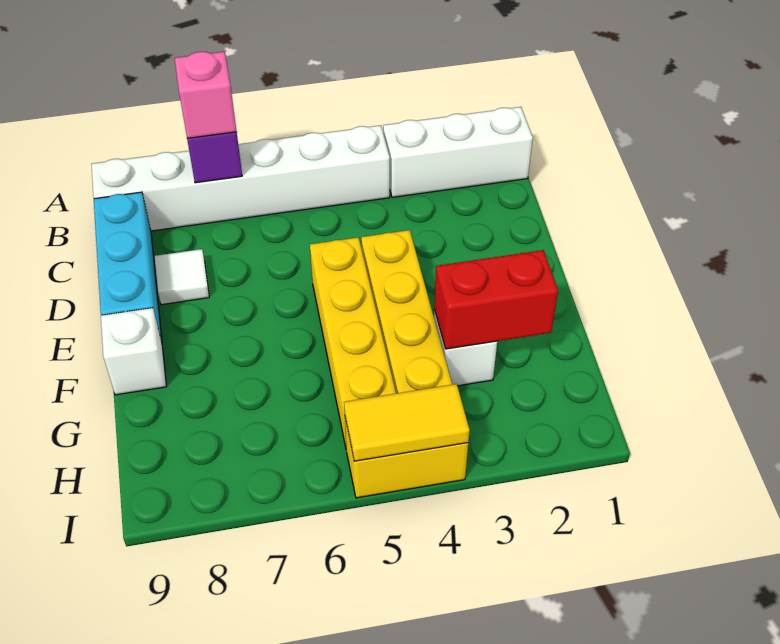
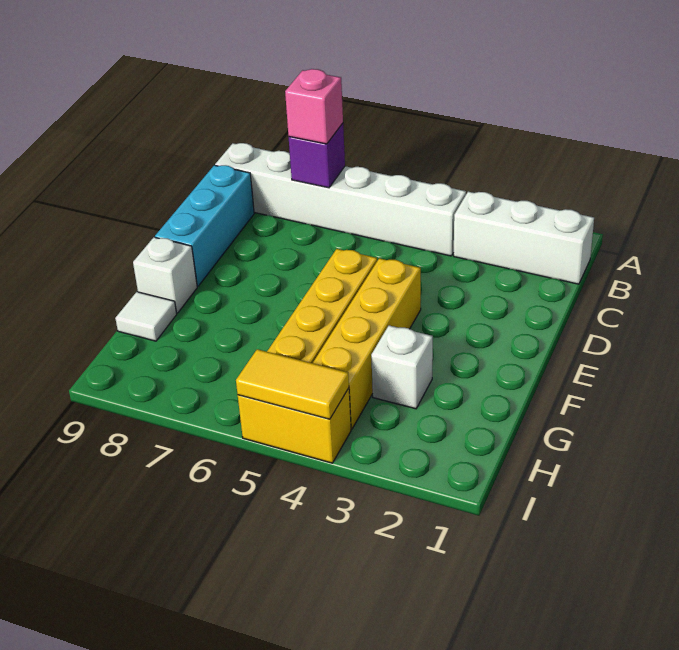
white tile D8 level 1 -> white tile G9 level 1
red brick G2:G3 level 2 -> none

